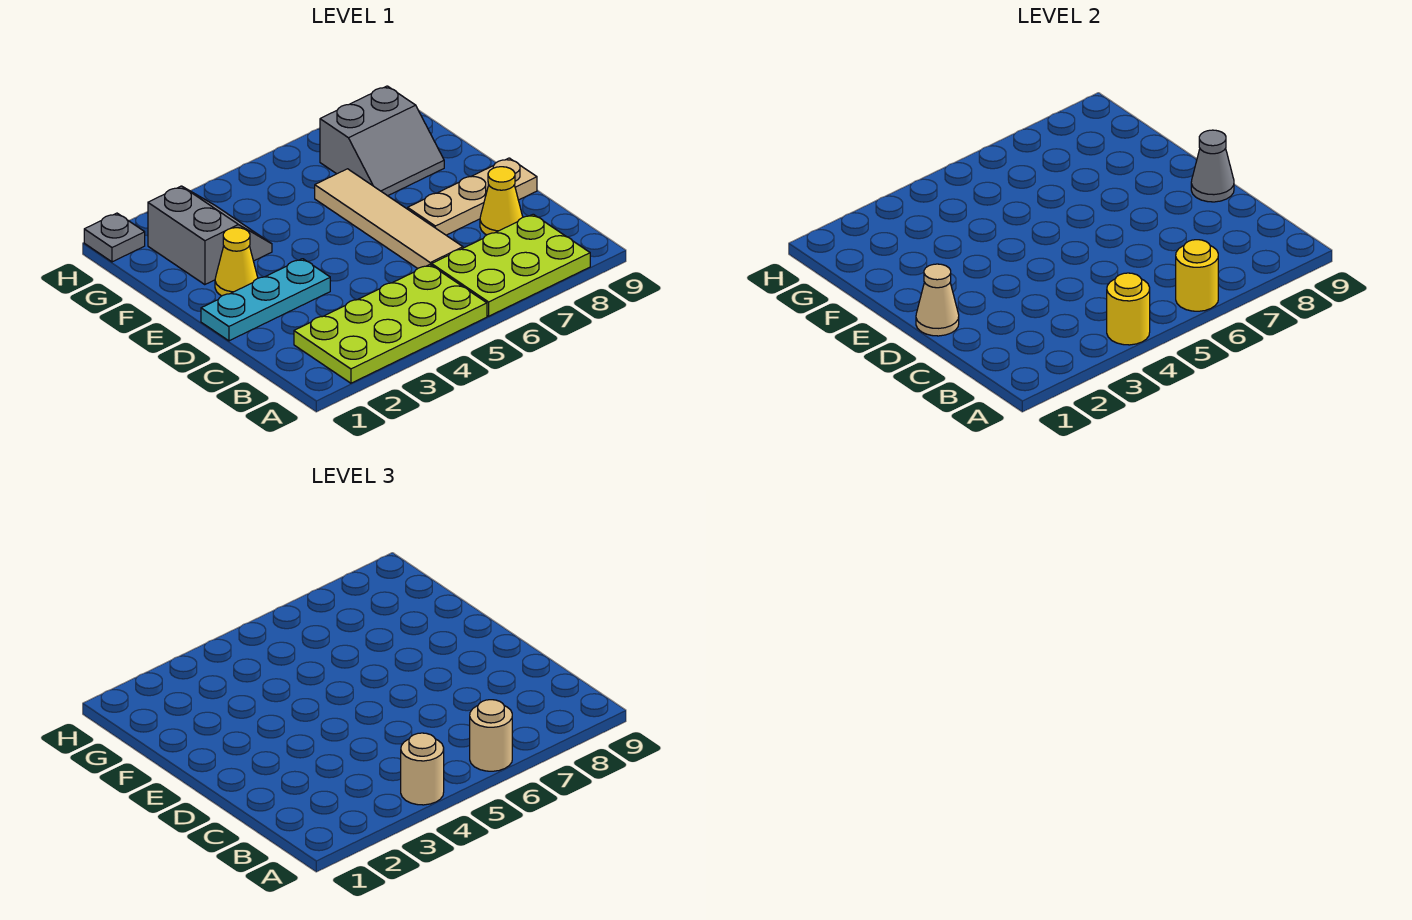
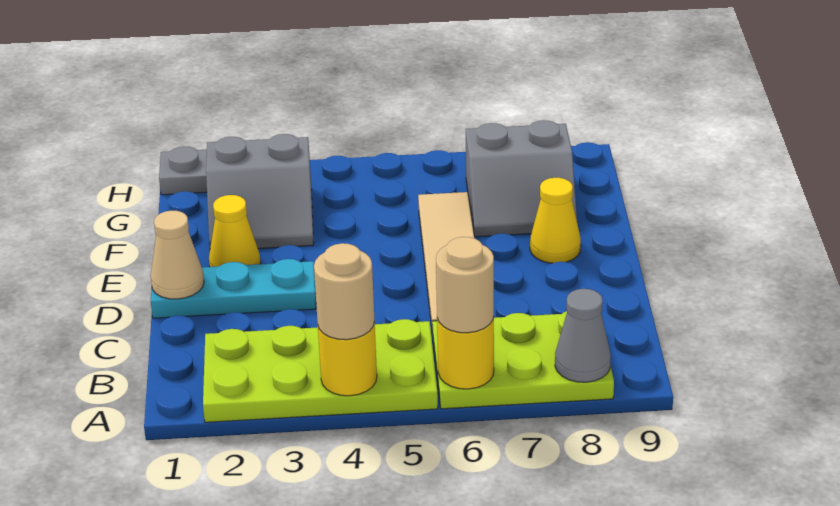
yellow cone C8 level 1 -> yellow cone E8 level 1
tan plate D7:D9 level 1 -> none
grey cone D9 level 2 -> grey cone A8 level 2
grey slope F2:G3 level 1 top 2 -> grey slope F2:G3 level 1 top G

